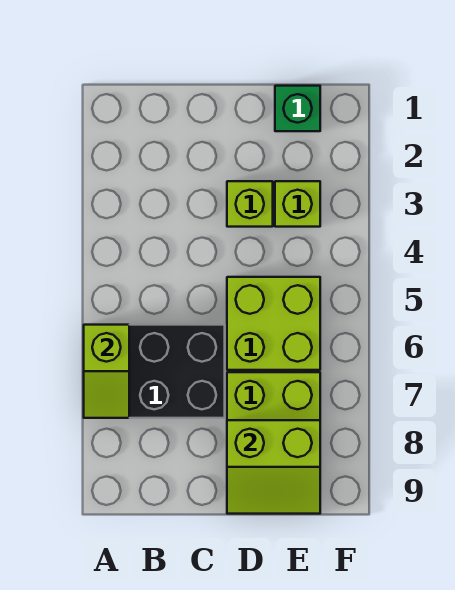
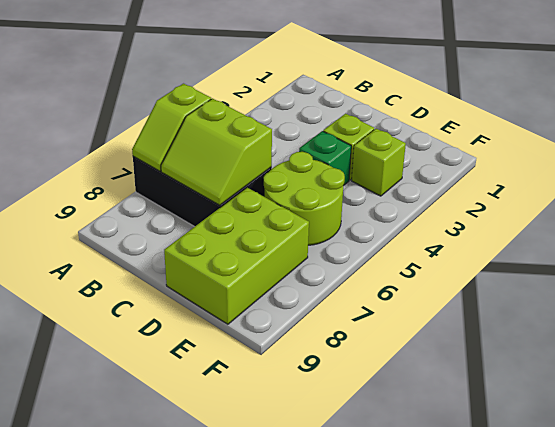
lime brick D5:E6 level 1 -> lime round brick D5:E6 level 1
lime slope D8:E9 level 2 top 8 -> lime slope B6:C7 level 2 top 6
green brick E1 level 1 -> green brick D4 level 1

